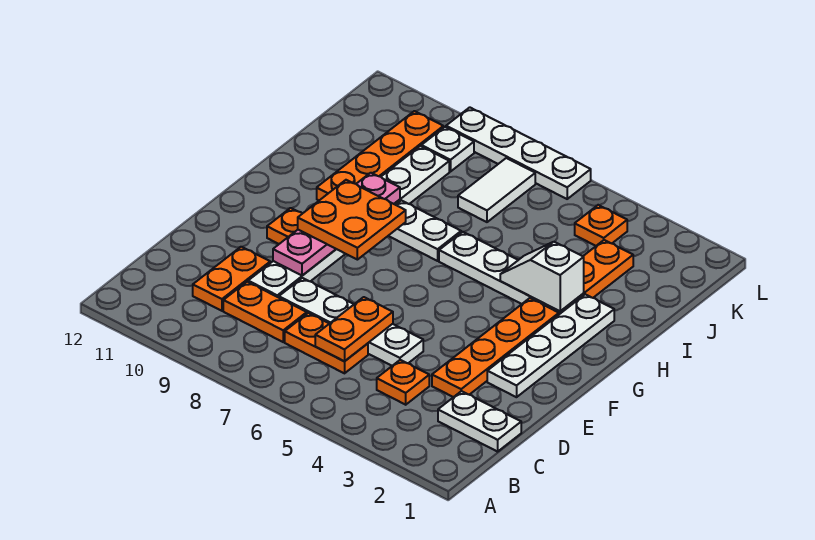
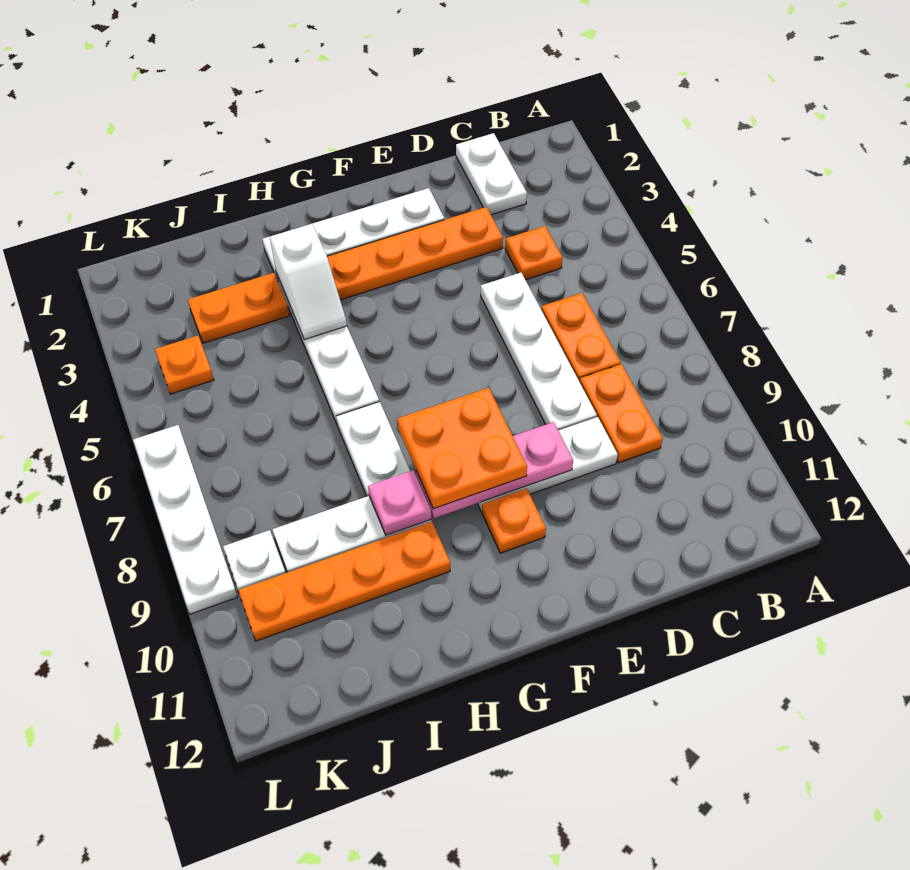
orange plate C6:D6 level 2 -> none
orange plate C10:D10 level 1 -> none
white tile J7:K7 level 1 -> none

